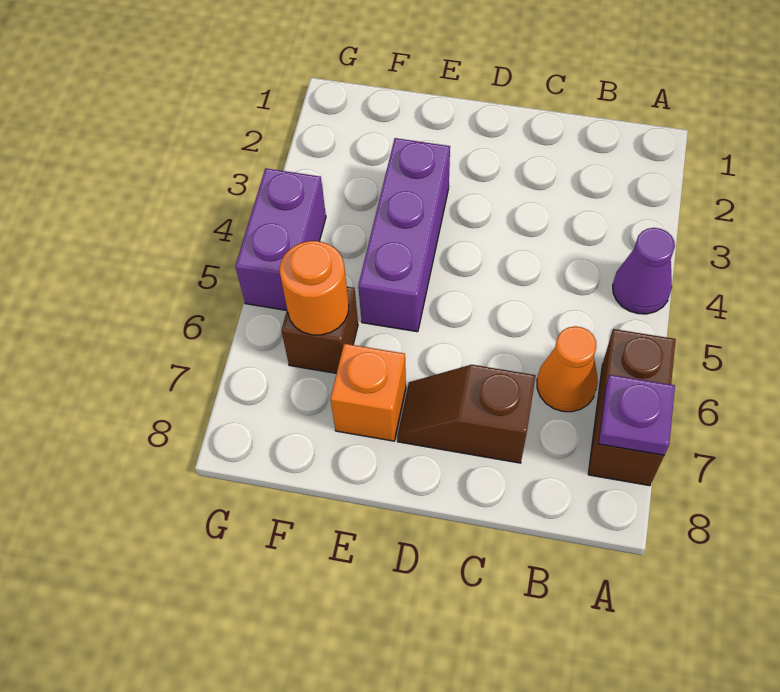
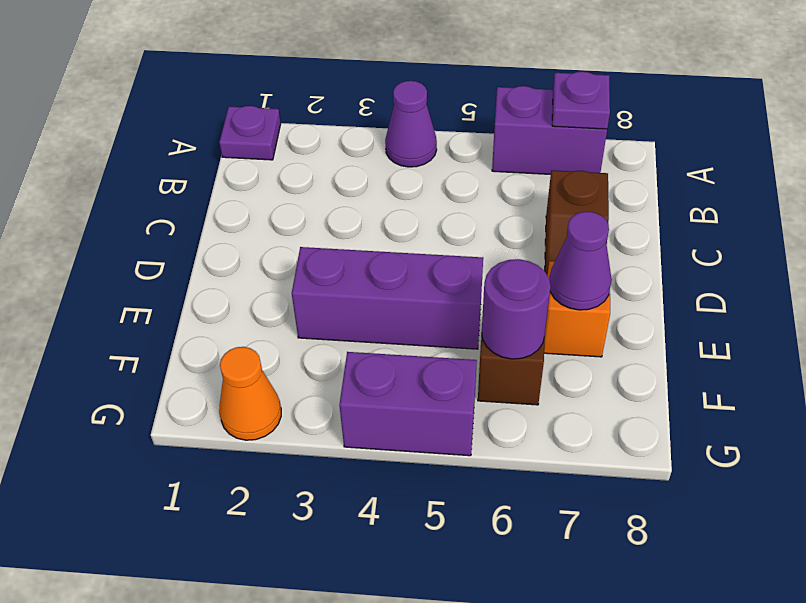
none -> purple plate A1 level 1
brown brick A6:A7 level 1 -> purple brick A6:A7 level 1
orange cone B6 level 1 -> orange cone G2 level 1
none -> purple cone E7 level 2
orange round brick F6 level 2 -> purple round brick F6 level 2

